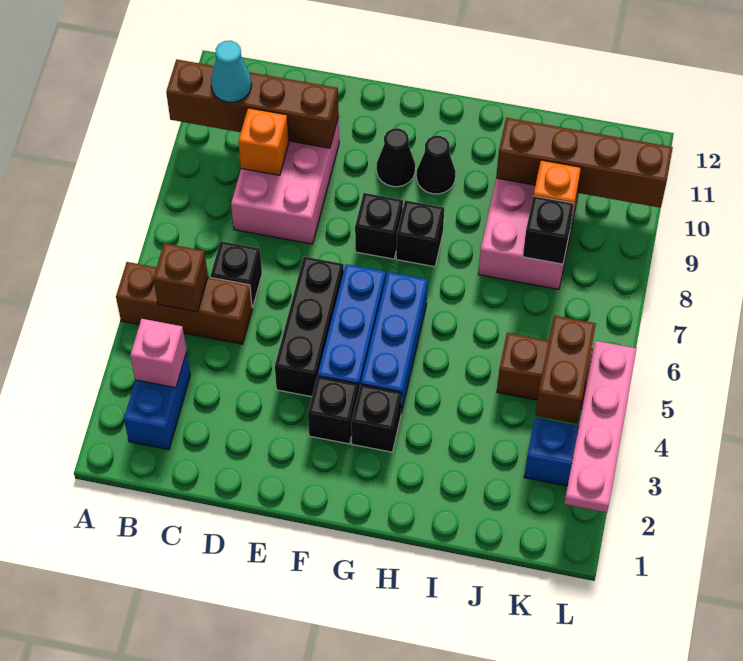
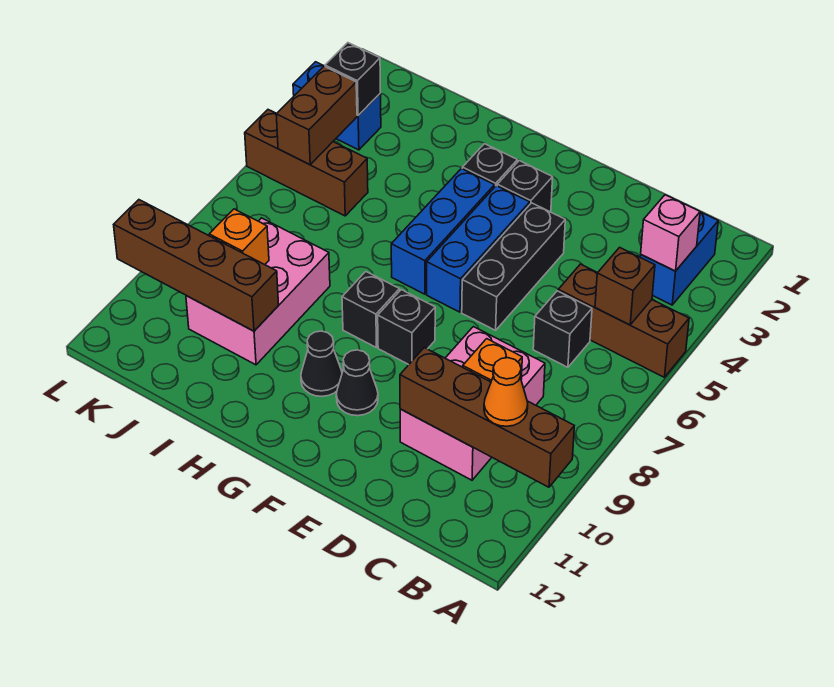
cyan cone B10 level 3 -> orange cone B10 level 3
black brick J8 level 2 -> black brick K3 level 2
pink plate L2:L5 level 2 -> none

